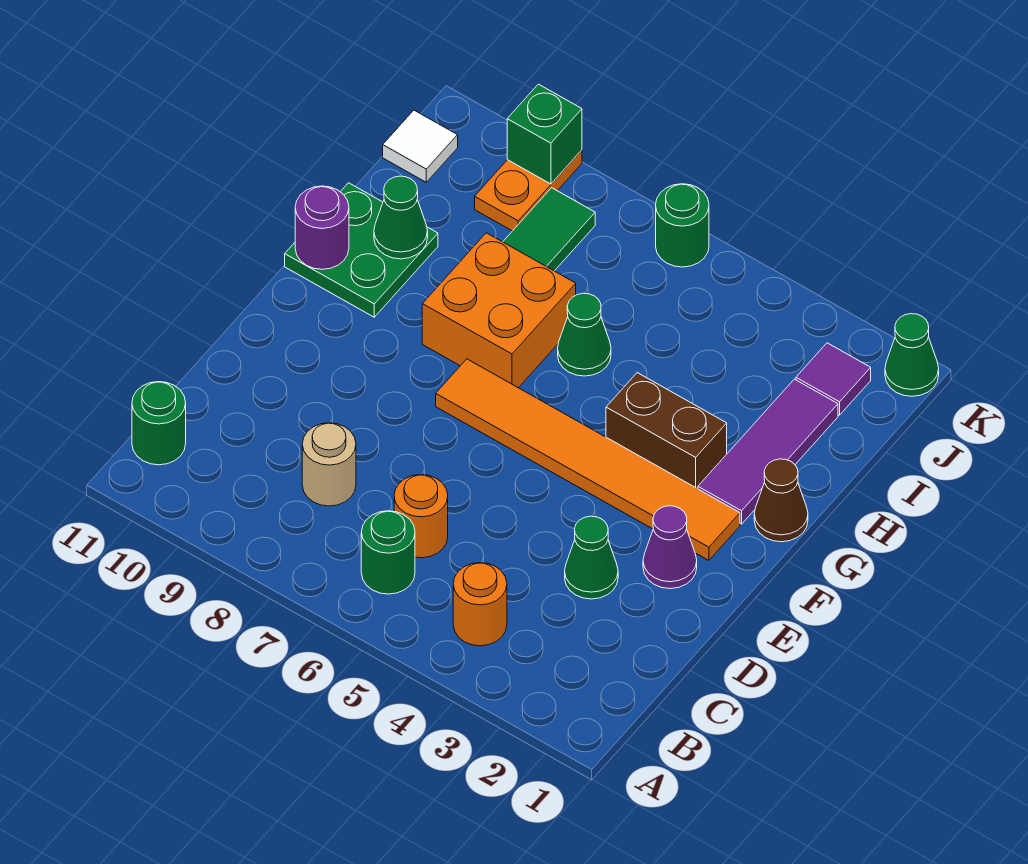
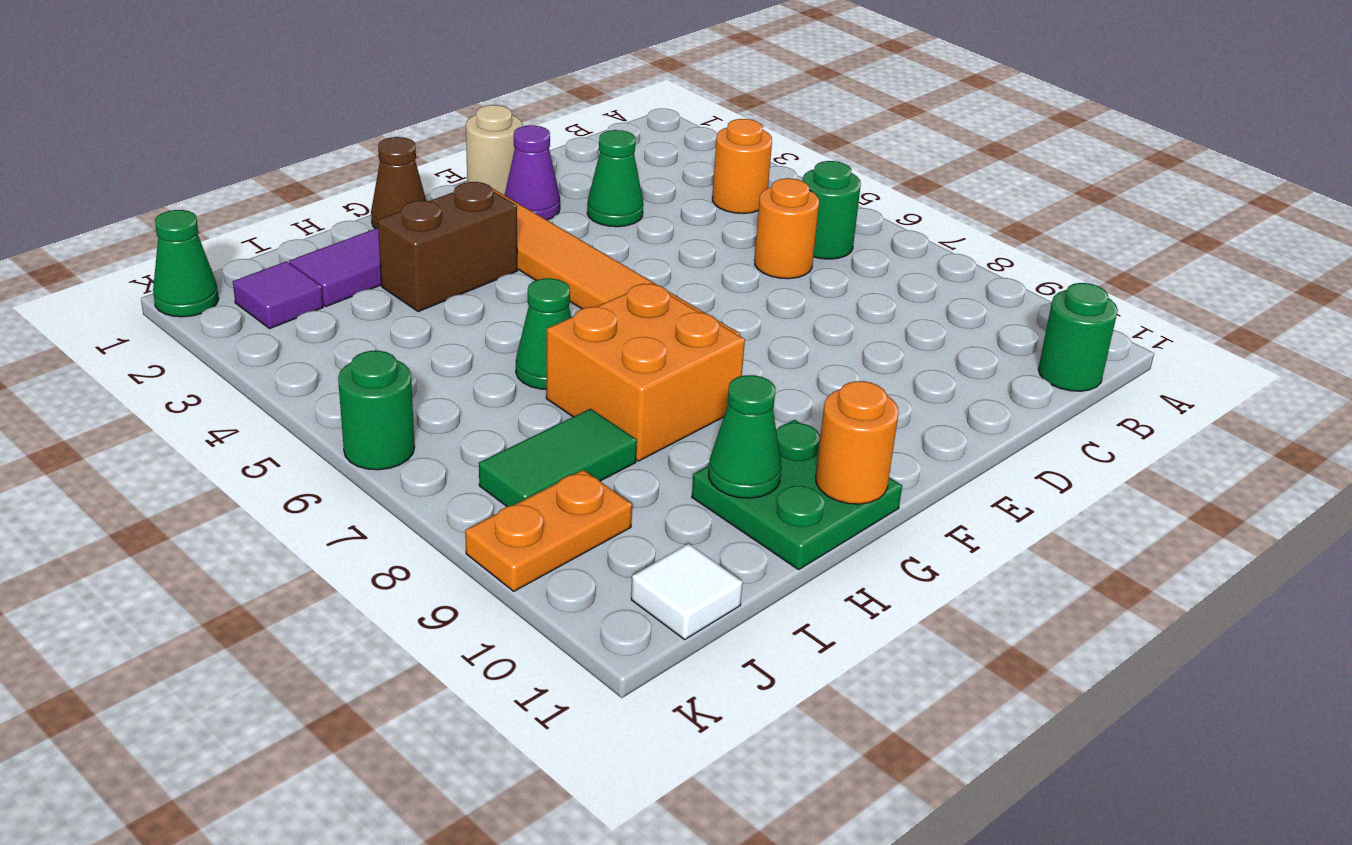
tan round brick C8 level 1 -> tan round brick E1 level 1
brown brick G3:G4 level 1 -> brown brick G3:H3 level 1
purple round brick G11 level 2 -> orange round brick G11 level 2
green brick K9 level 2 -> none

